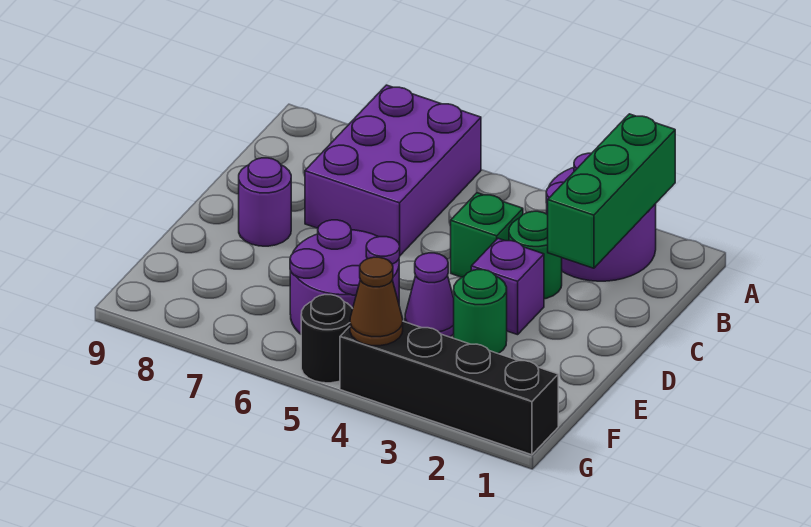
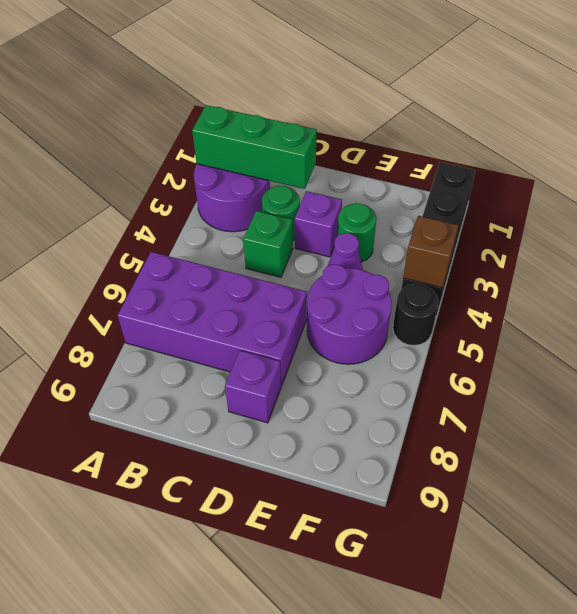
purple brick A6:C7 level 1 -> purple brick A6:D7 level 1
purple round brick D8 level 1 -> purple brick D8 level 1
brown cone G4 level 2 -> brown brick G4 level 2

